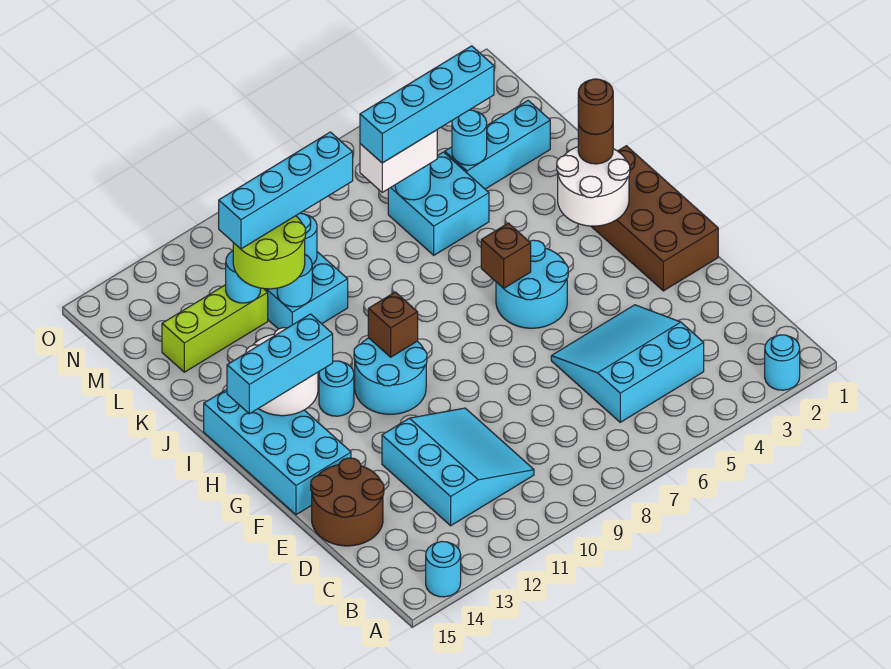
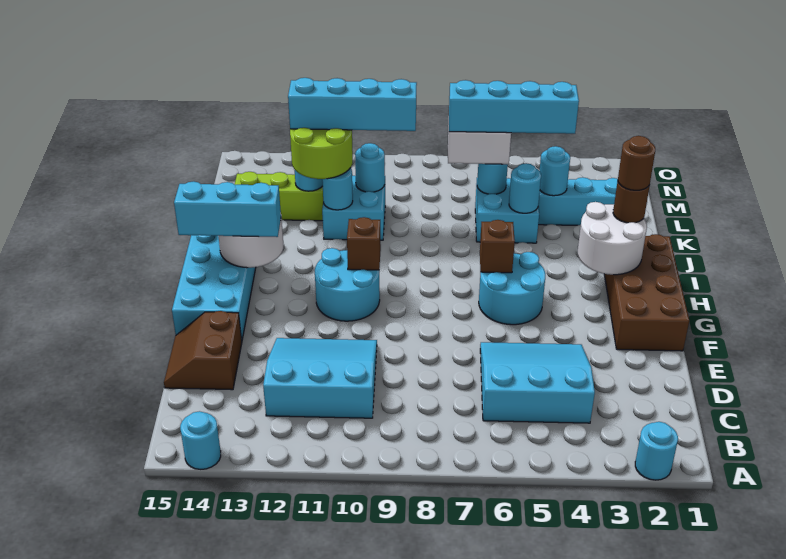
cyan slope C10:E12 level 1 top 12 -> cyan slope C10:E12 level 1 top C
brown round brick D14:E15 level 1 -> brown slope D14:E15 level 1 top 14
cyan round brick H12 level 1 -> cyan round brick K5 level 2

